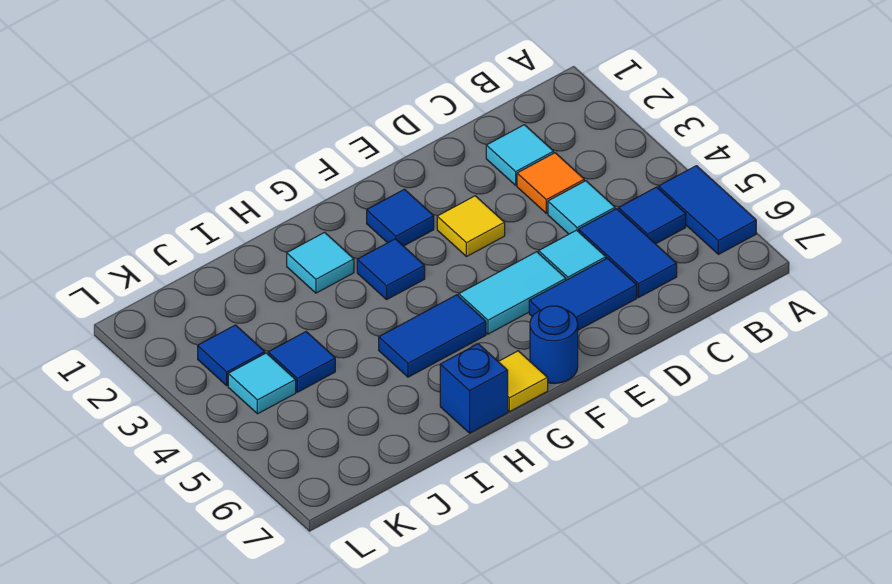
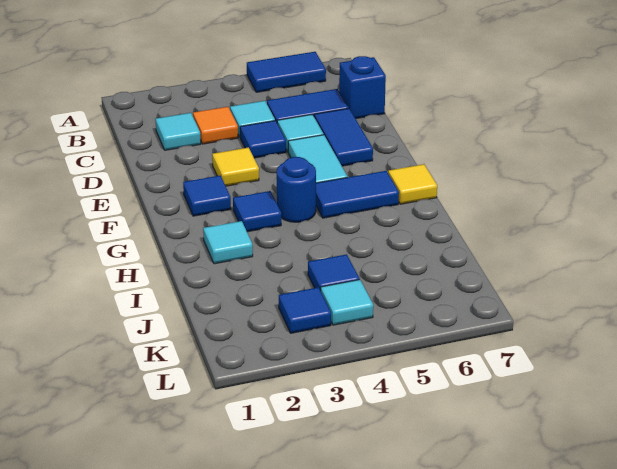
blue tile B5 level 1 -> blue tile D4 level 1
blue round brick F7 level 1 -> blue round brick G4 level 1
blue tile G5:H5 level 1 -> blue tile G5:G6 level 1
blue brick H7 level 1 -> blue brick C7 level 1

